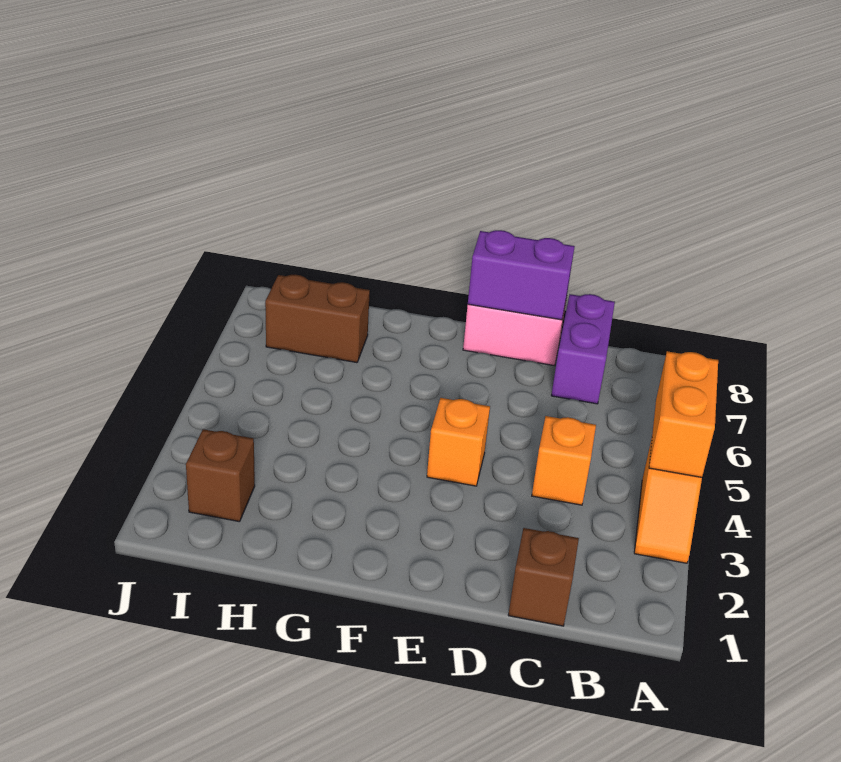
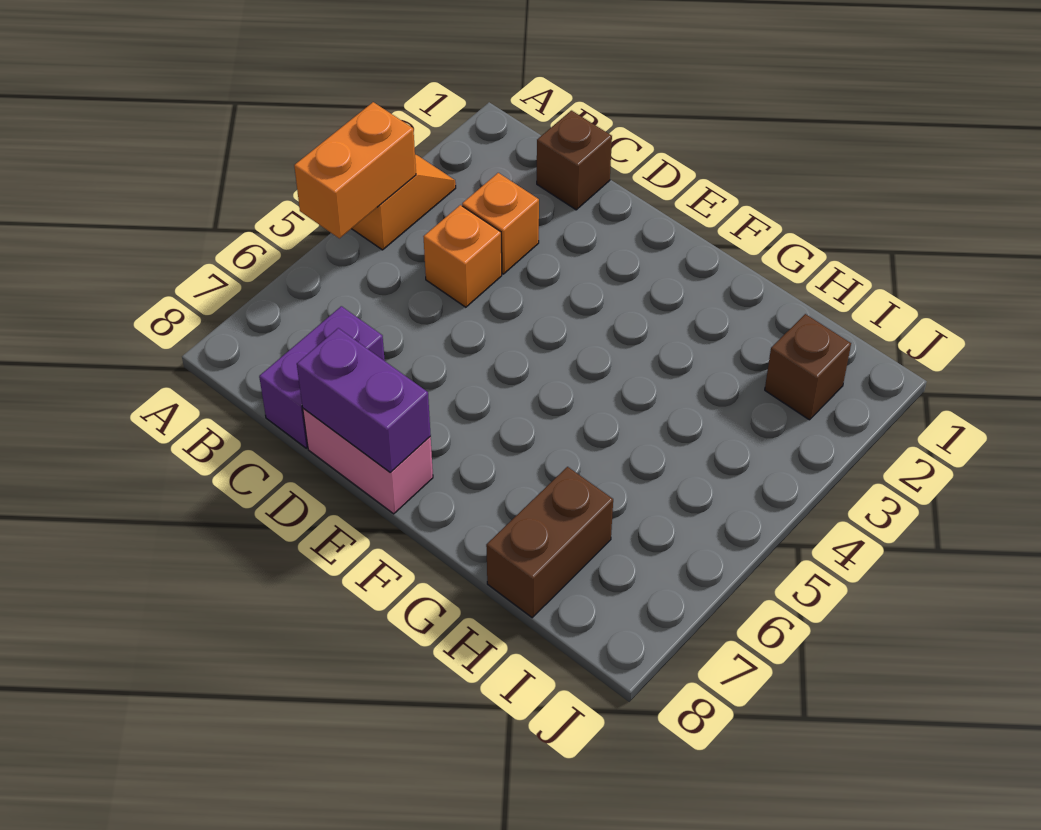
orange brick E4 level 1 -> orange brick C3 level 1
brown brick H7:I7 level 1 -> brown brick H7:H8 level 1

